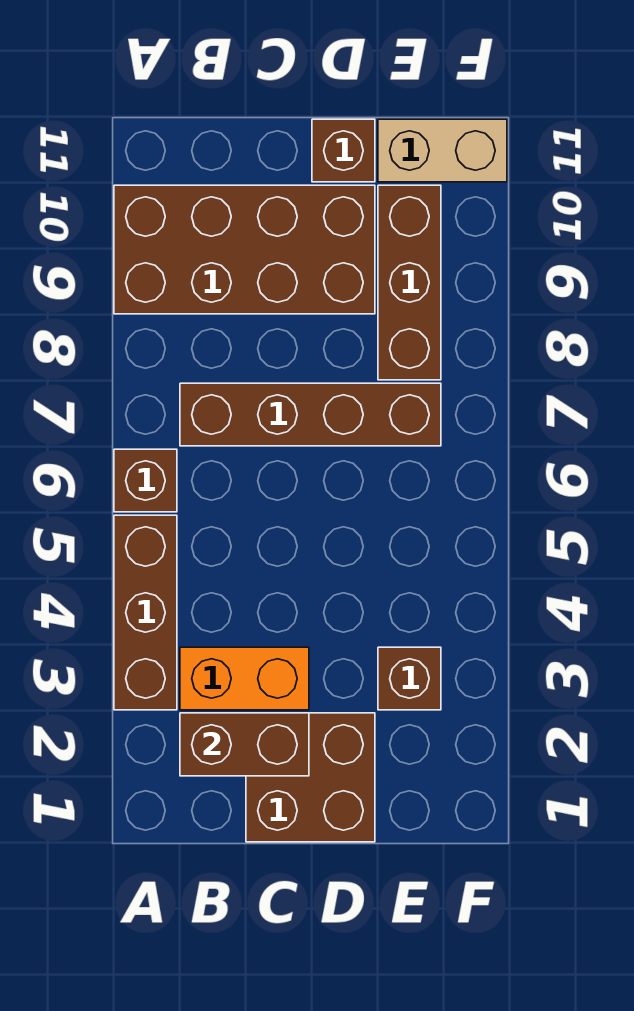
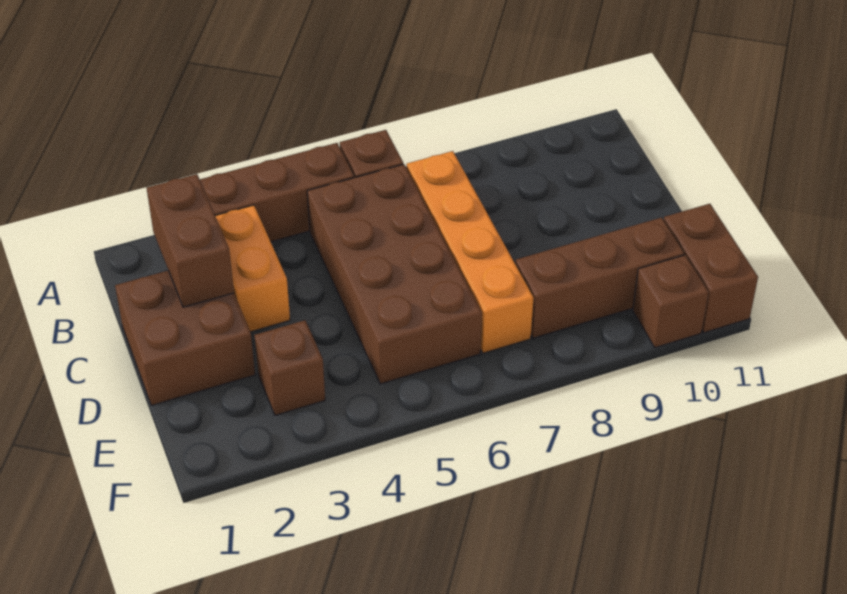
brown brick A9:D10 level 1 -> brown brick B5:E6 level 1
brown brick B7:E7 level 1 -> orange brick B7:E7 level 1
brown brick D11 level 1 -> brown brick F10 level 1
tan brick E11:F11 level 1 -> brown brick E11:F11 level 1

